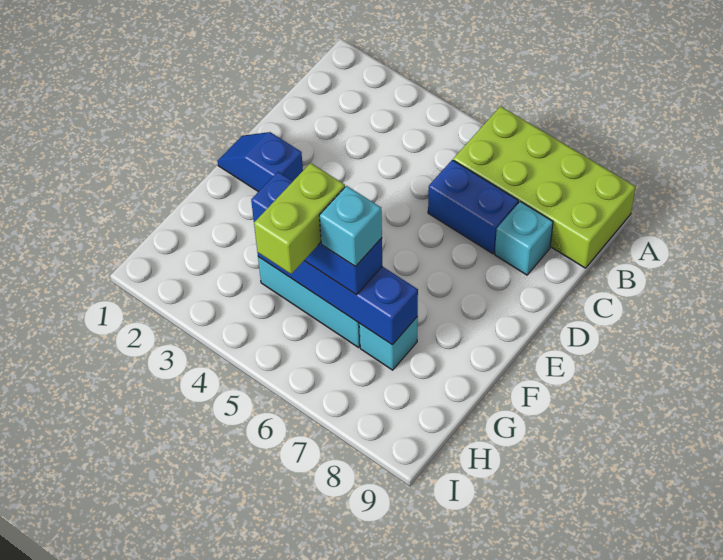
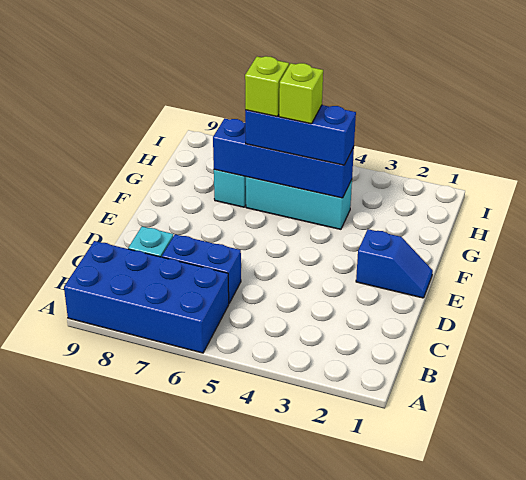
lime brick A6:B9 level 1 -> blue brick A6:B9 level 1
lime brick G5:H5 level 4 -> lime brick G5 level 4
cyan brick G6 level 4 -> lime brick G6 level 4

